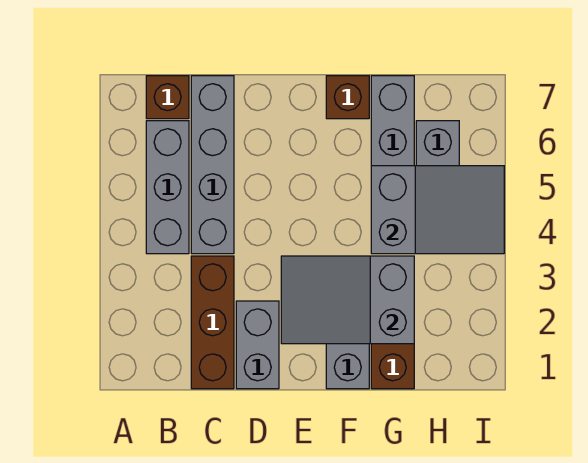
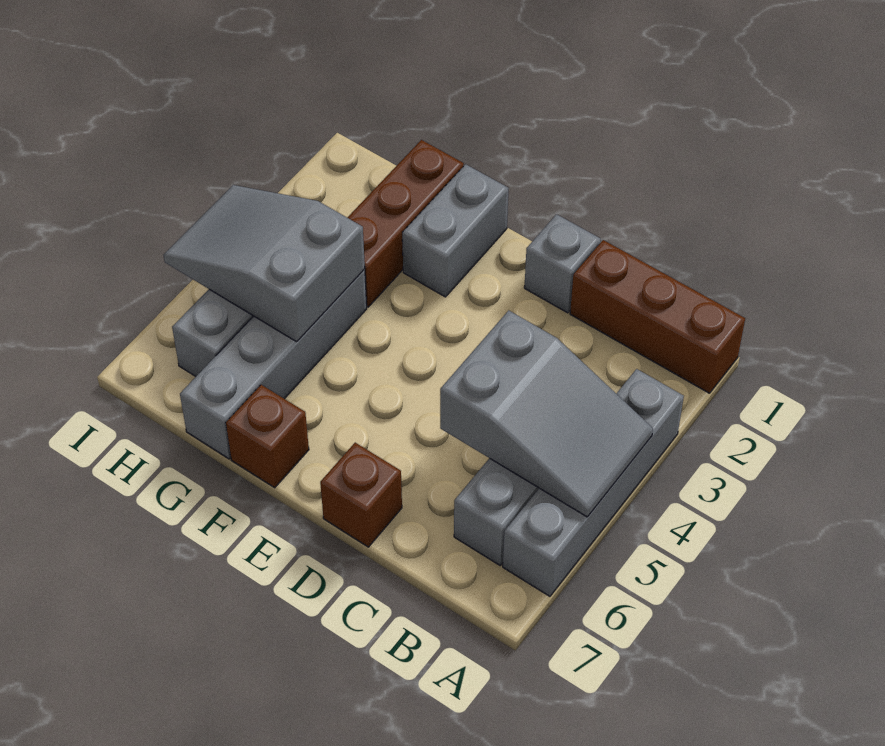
brown brick B7 level 1 -> brown brick D7 level 1
brown brick C1:C3 level 1 -> brown brick A1:C1 level 1
grey brick C4:C7 level 1 -> grey brick A3:A6 level 1
grey brick D1:D2 level 1 -> grey brick D1 level 1
grey slope E2:G3 level 2 top G -> grey slope A4:C5 level 2 top C

